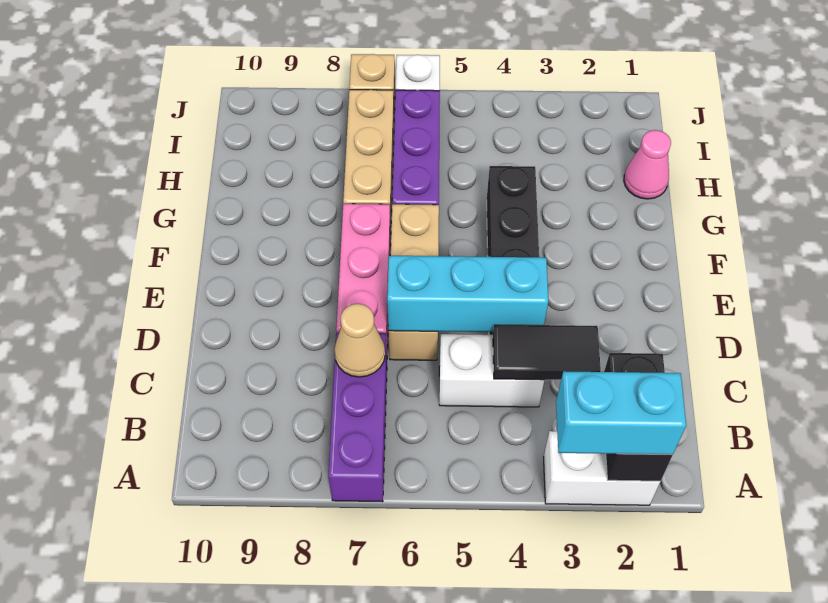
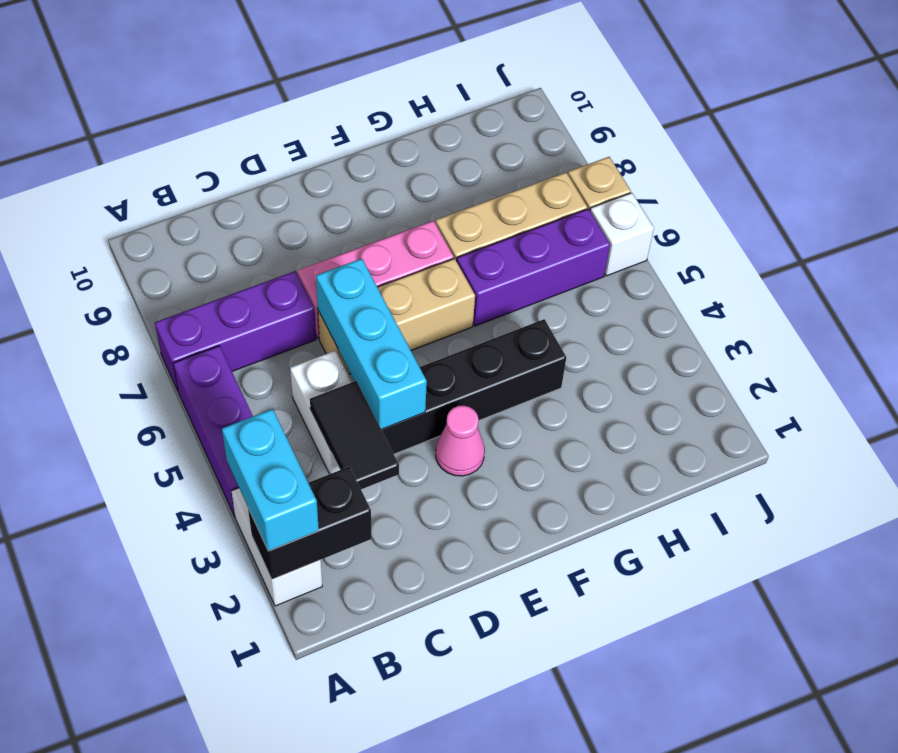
none -> purple brick A4:A6 level 1
tan cone C7 level 2 -> none
pink cone H1 level 1 -> pink cone E3 level 1

